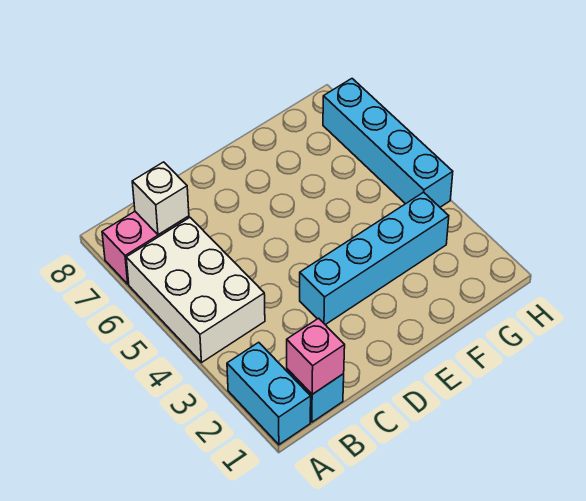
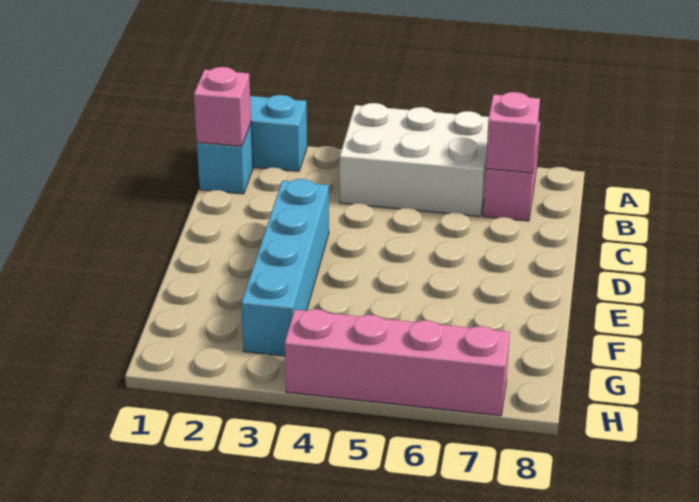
white brick B7 level 2 -> pink brick B7 level 2
cyan brick H4:H7 level 1 -> pink brick H4:H7 level 1

